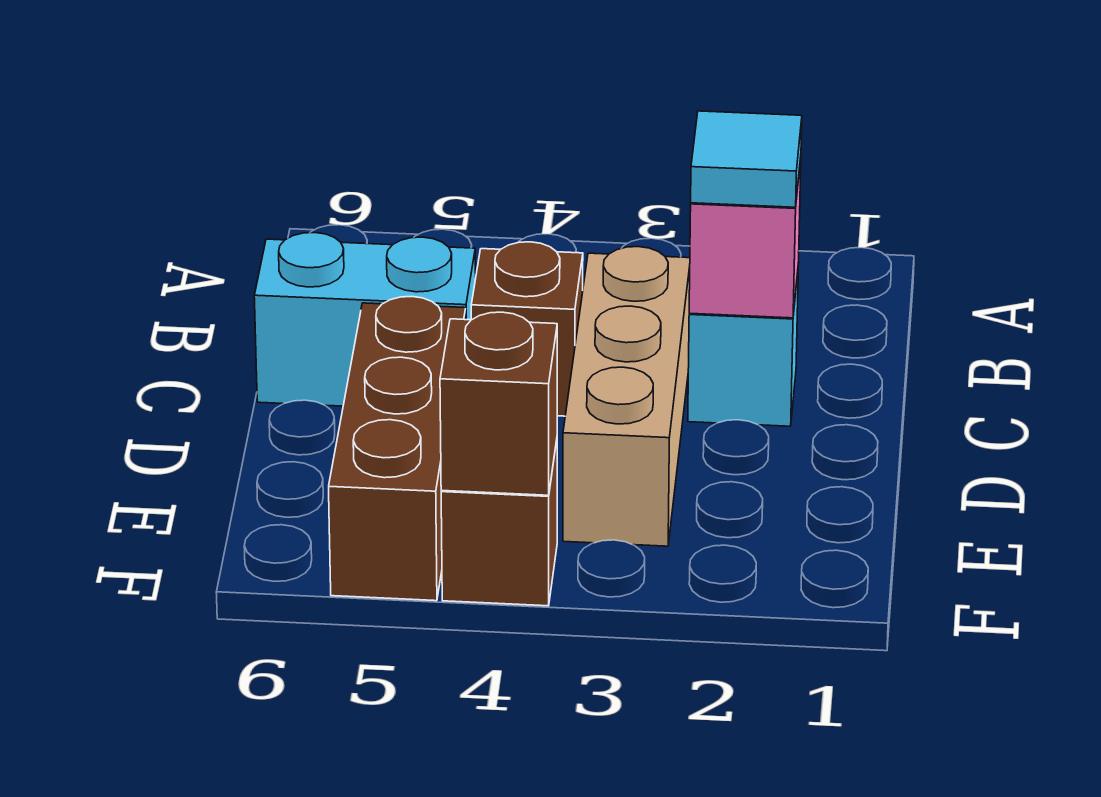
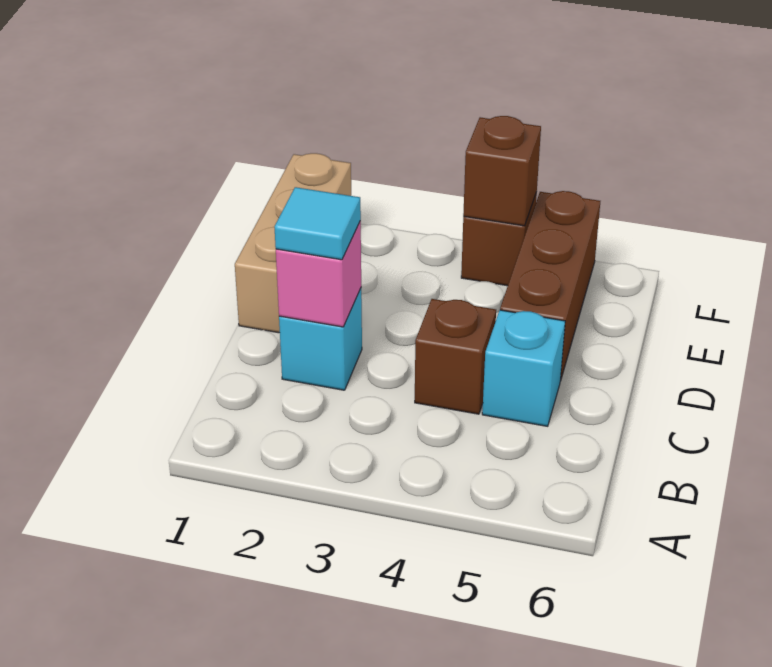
tan brick C3:E3 level 1 -> tan brick D1:F1 level 1
cyan brick C5:C6 level 1 -> cyan brick C5 level 1

